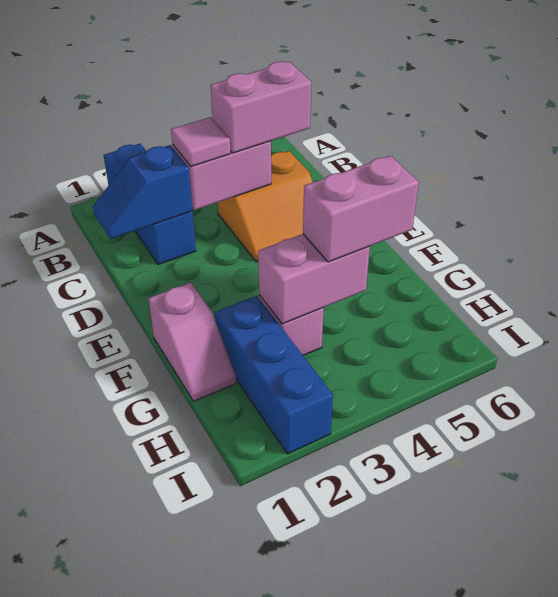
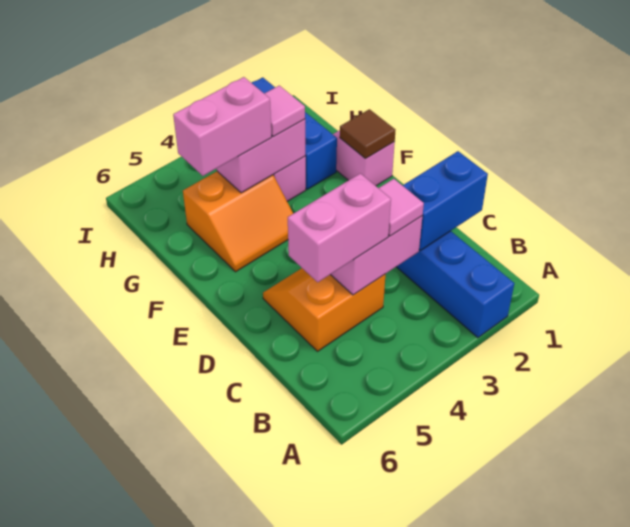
blue slope C1:C2 level 2 top 2 -> blue brick C1:C2 level 2
none -> brown tile F1 level 2
none -> orange slope F4:G5 level 1 top G
none -> pink tile G3 level 3

